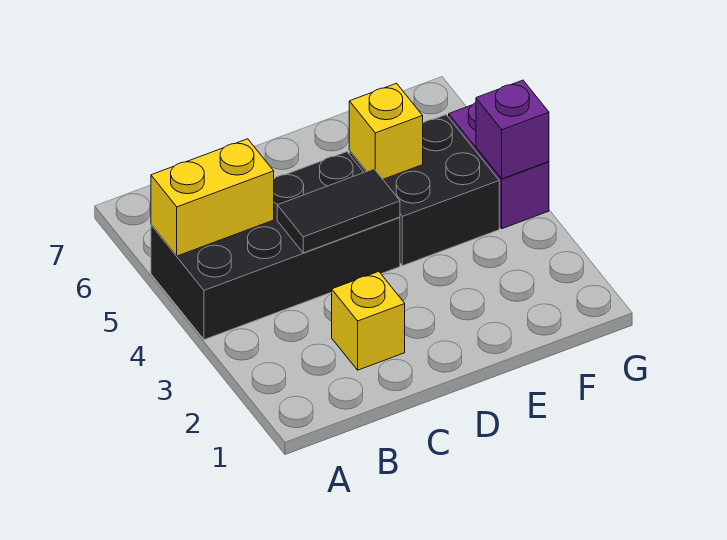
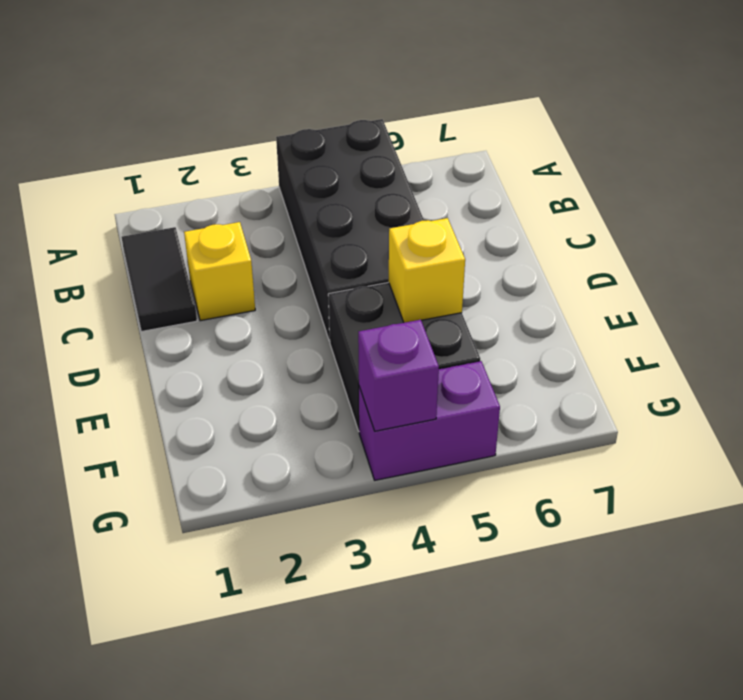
yellow brick A5:B5 level 2 -> none
black tile C4:D4 level 2 -> black tile B1:C1 level 1

